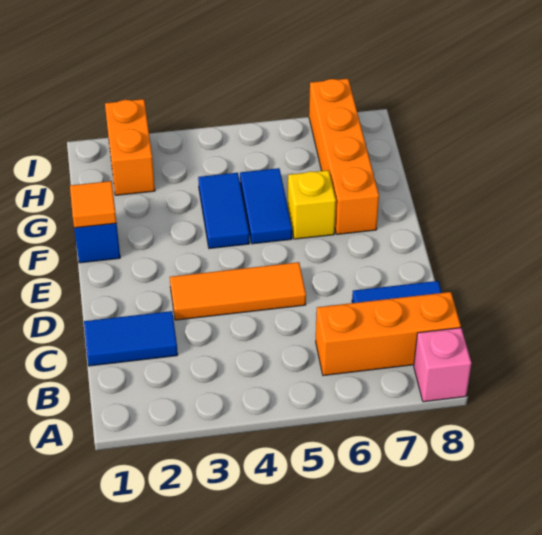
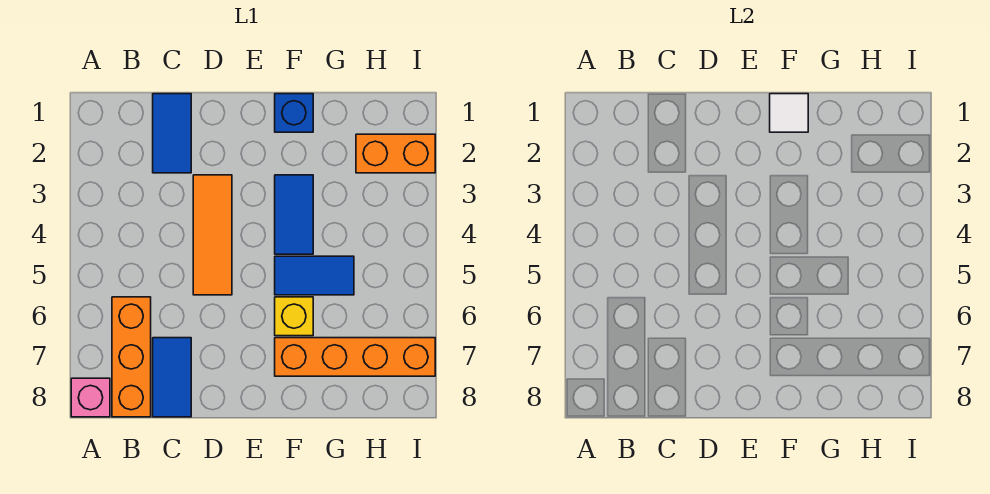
orange tile F1 level 2 -> white tile F1 level 2
blue tile F4:G4 level 1 -> blue tile F3:F4 level 1

